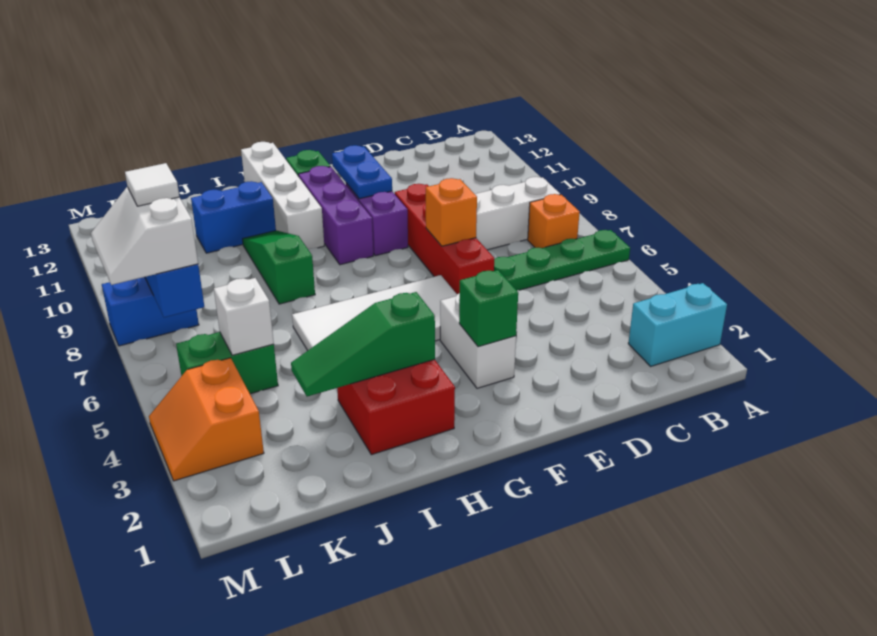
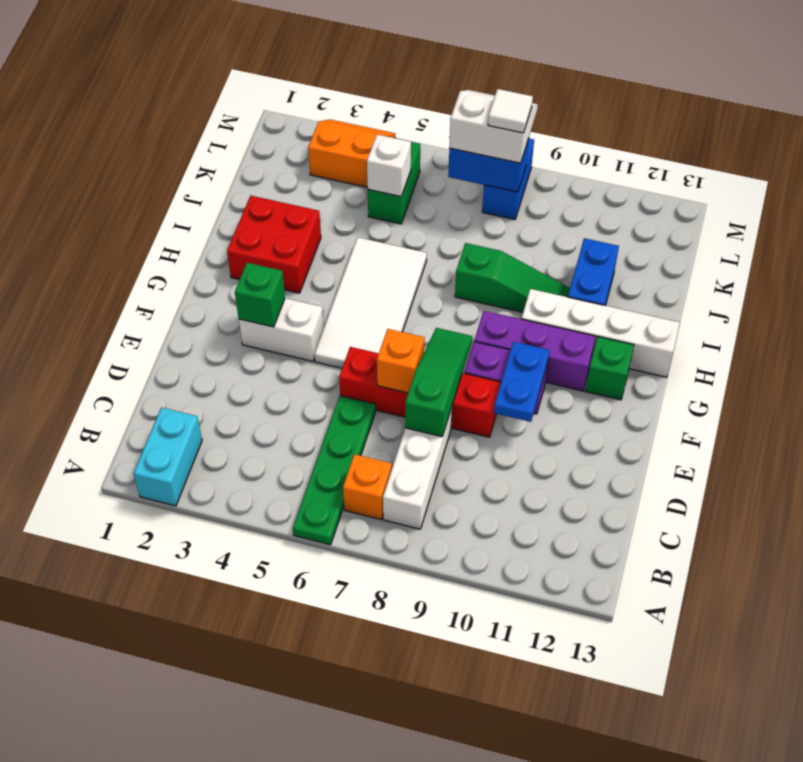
blue plate F10:F11 level 2 -> blue plate E10:F10 level 2
green slope H3:J3 level 2 top H -> green slope D8:F8 level 2 top D

